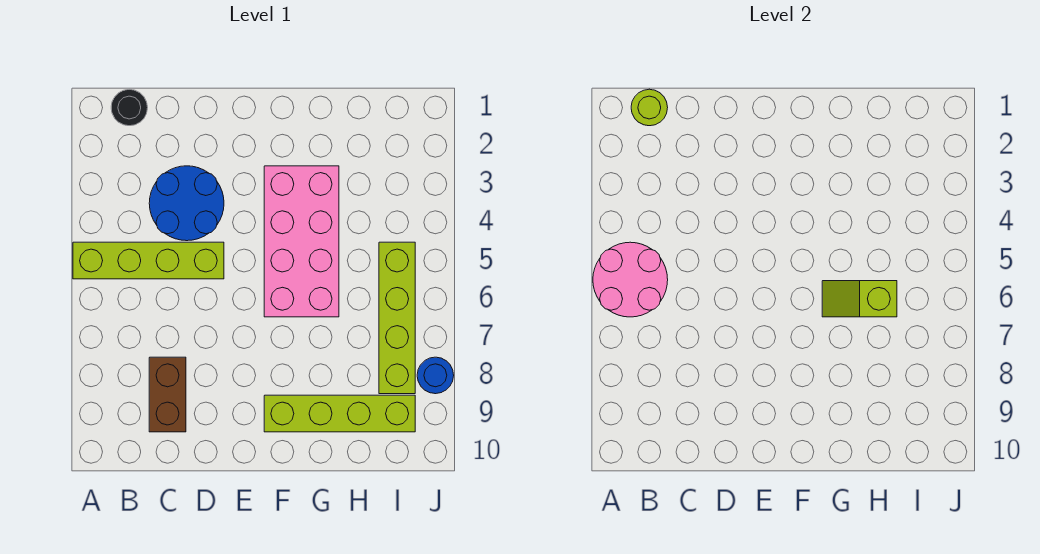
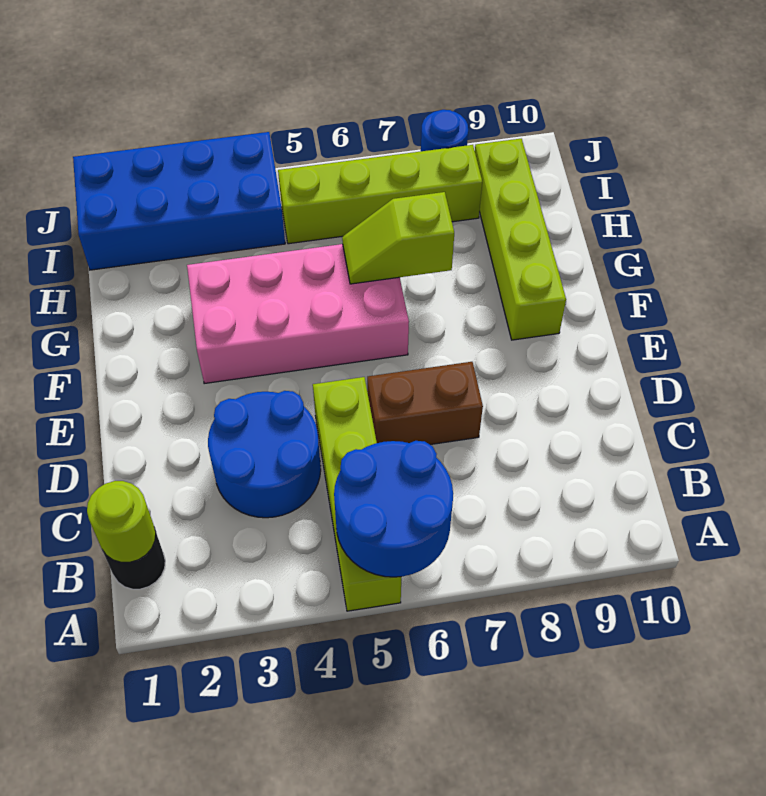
pink round brick A5:B6 level 2 -> blue round brick A5:B6 level 2
brown brick C8:C9 level 1 -> brown brick D6:D7 level 1
lime slope G6:H6 level 2 top H -> lime slope G6:G7 level 2 top 7
none -> blue brick I1:J4 level 1

